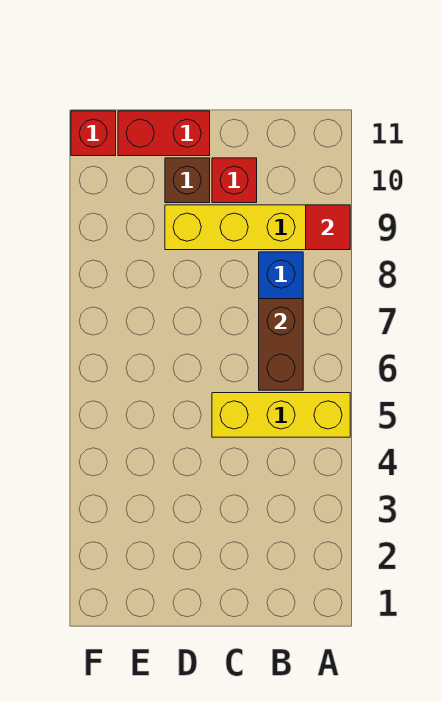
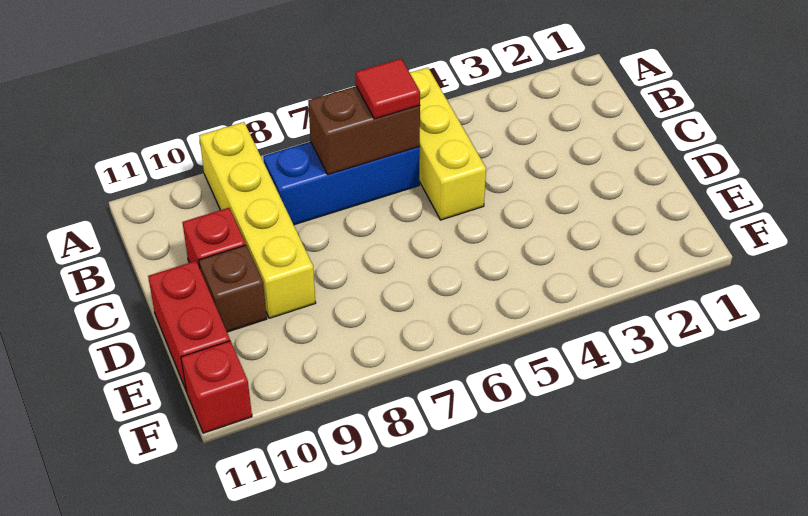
red tile A9 level 2 -> red tile B6 level 3

